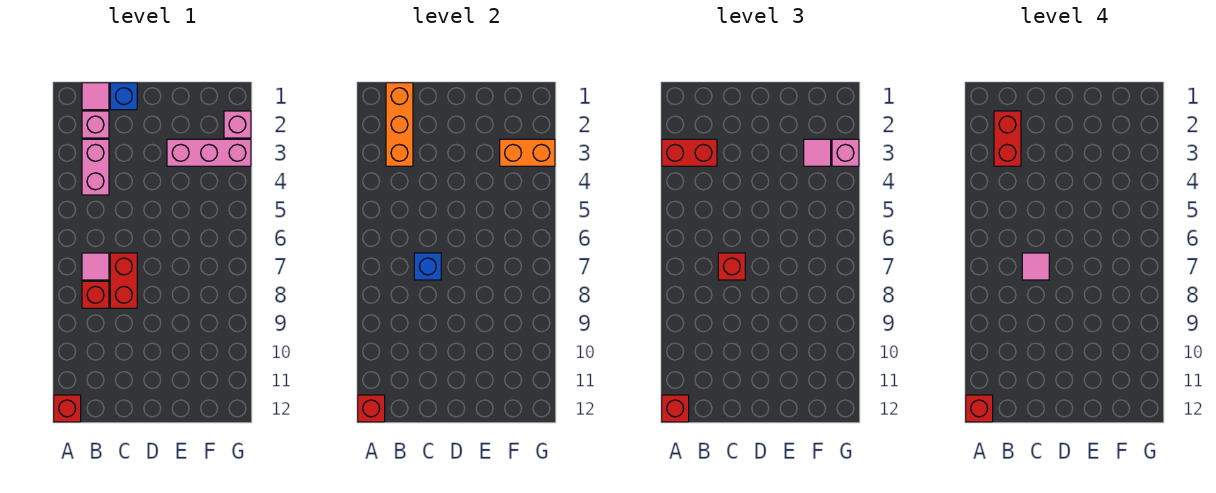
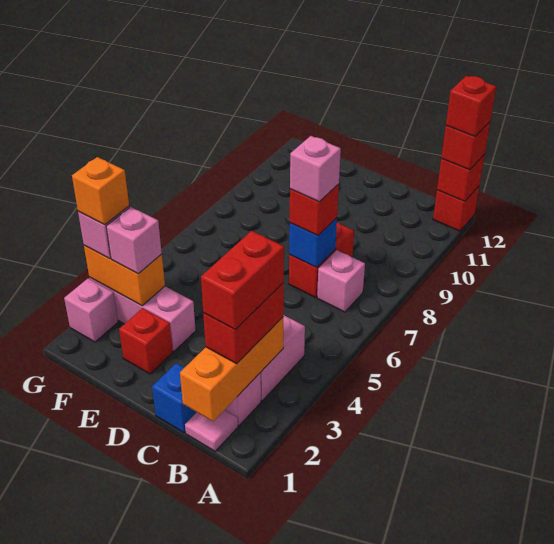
red brick A3:B3 level 3 -> red brick B2:B3 level 3
pink tile B7 level 1 -> pink brick B7 level 1
red brick B8 level 1 -> red brick E2 level 1
pink tile C7 level 4 -> pink brick C7 level 4
pink tile F3 level 3 -> pink brick F3 level 3
none -> orange brick G3 level 4

